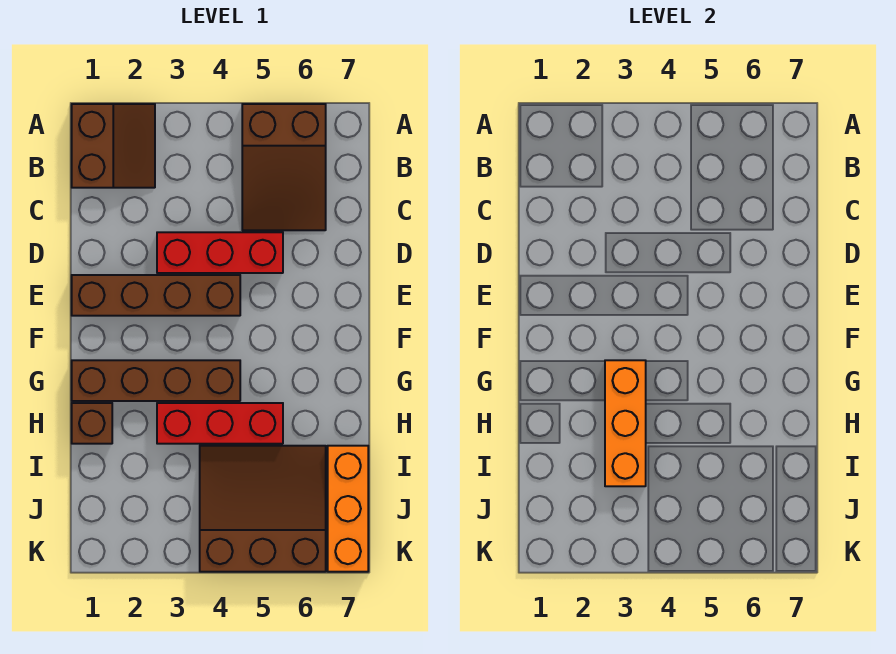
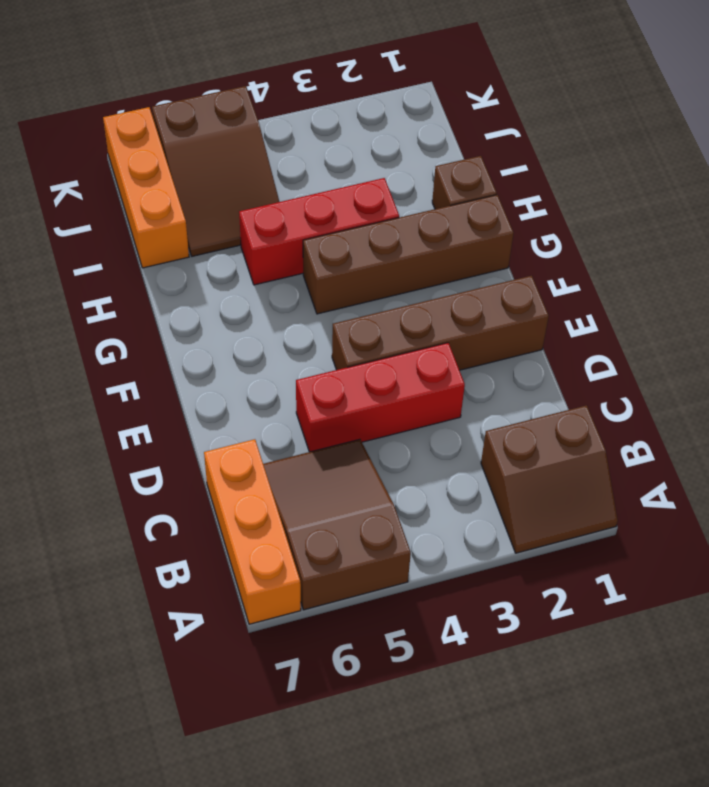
brown slope A1:B2 level 1 top 1 -> brown slope A1:B2 level 1 top B
orange brick G3:I3 level 2 -> orange brick A7:C7 level 1
brown slope I4:K6 level 1 top K -> brown slope I5:K6 level 1 top K

